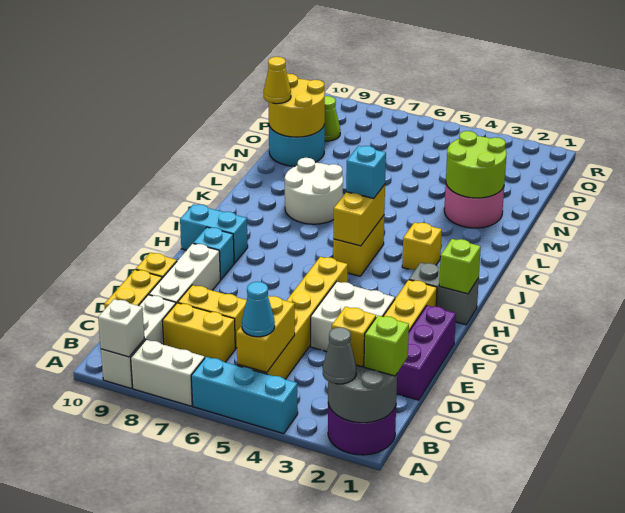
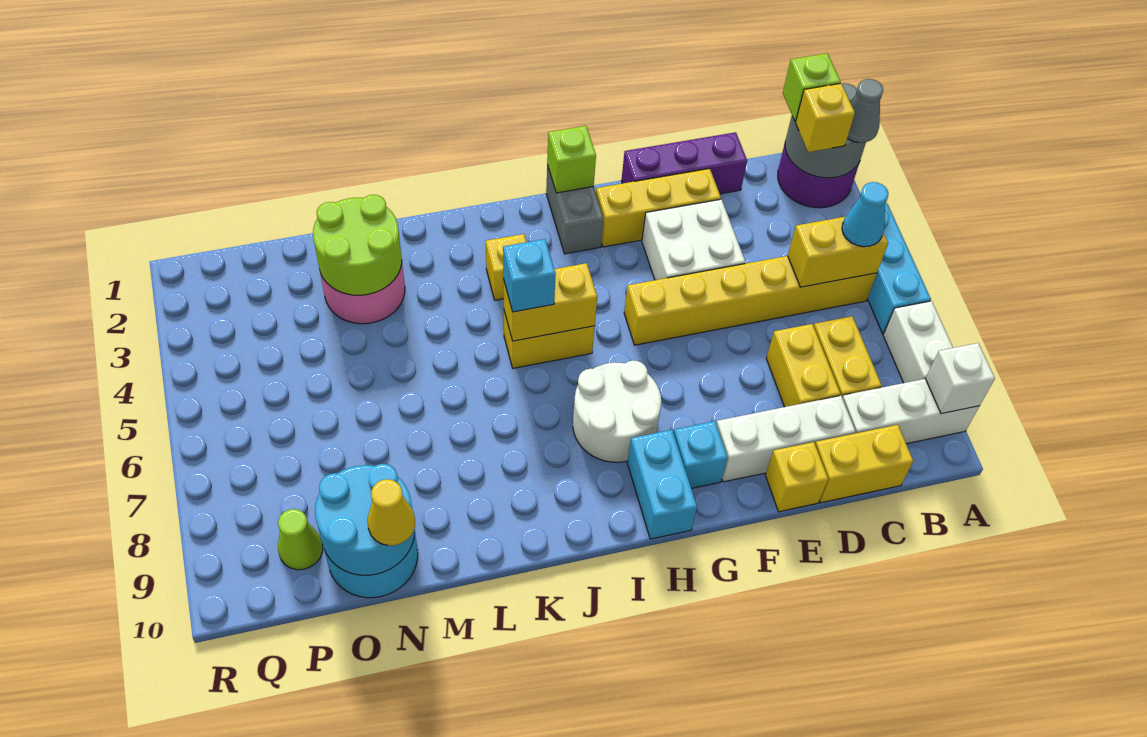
white round brick K7:L8 level 1 -> white round brick H7:I8 level 1
yellow round brick N9:O10 level 2 -> cyan round brick N9:O10 level 2

